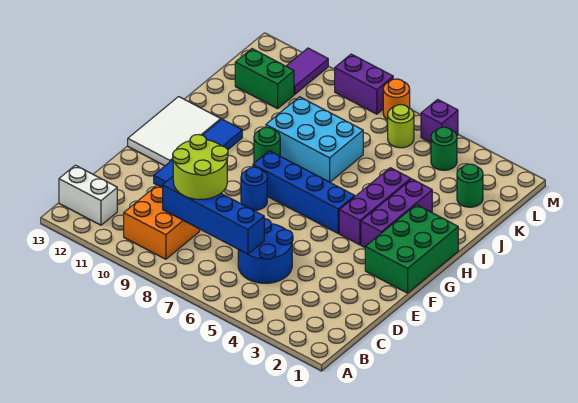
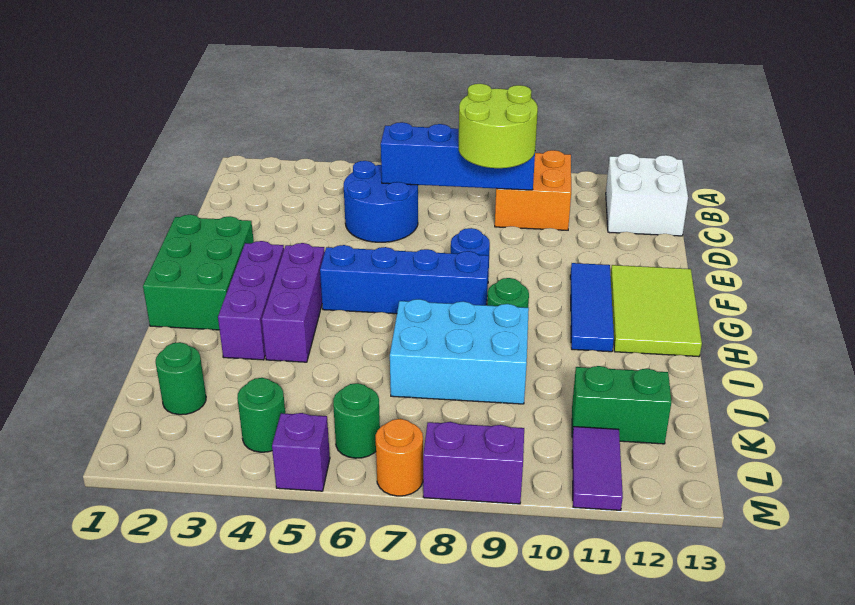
white brick B12:B13 level 1 -> white brick B12:C13 level 1
blue tile E11:H11 level 1 -> blue tile F11:H11 level 1
white tile F12:H13 level 1 -> lime tile F12:H13 level 1
lime round brick L6 level 1 -> green round brick L6 level 1

